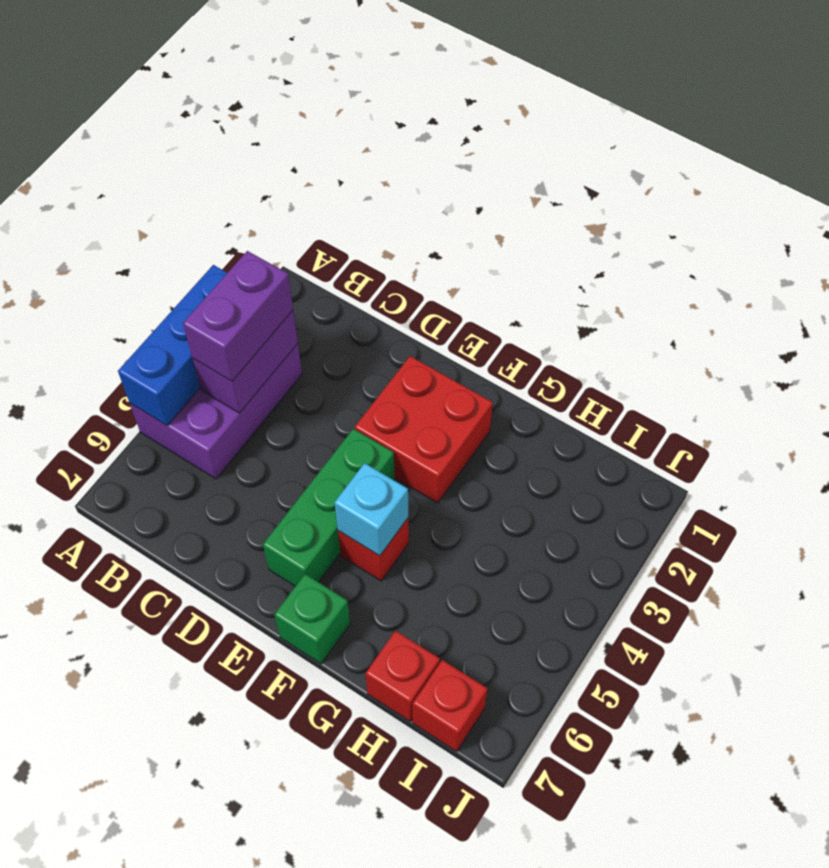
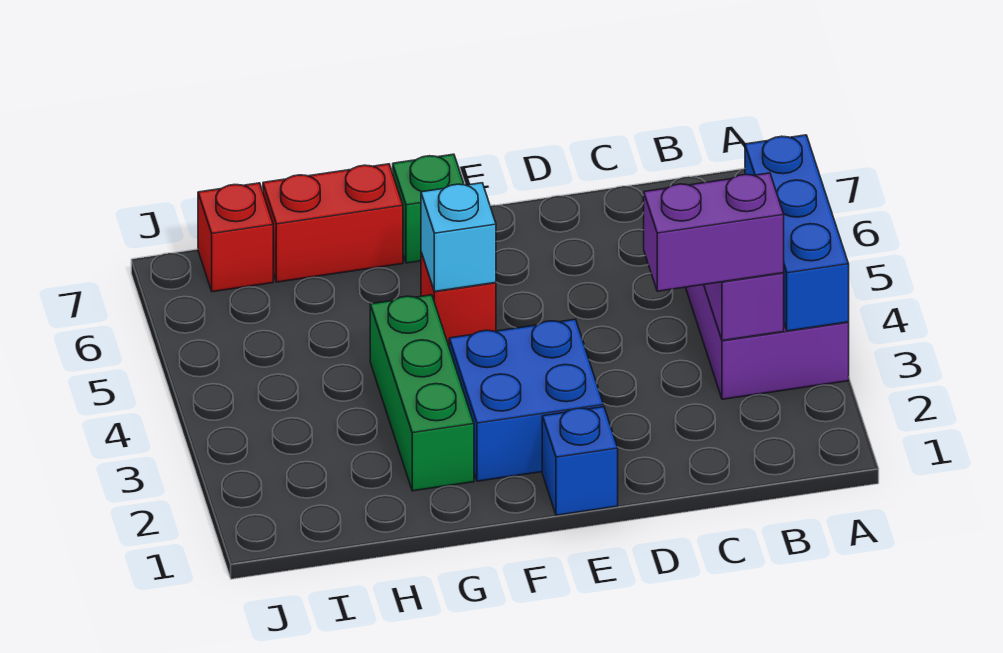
purple brick B3:B4 level 3 -> purple brick B3:C3 level 3
none -> blue brick E1 level 1
red brick E2:F3 level 1 -> blue brick E2:F3 level 1
green brick E4:E6 level 1 -> green brick G2:G4 level 1
red brick H7 level 1 -> red brick G7:H7 level 1

